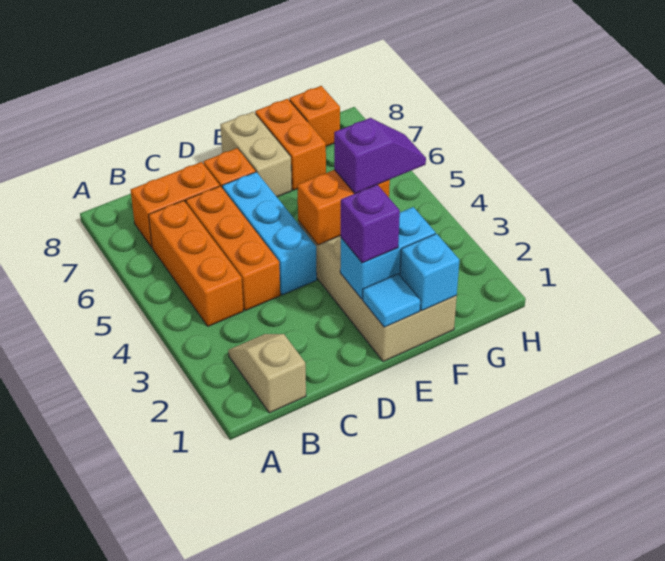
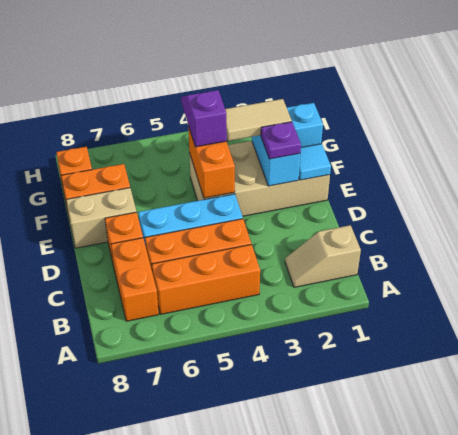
purple brick E2 level 3 -> purple plate E2 level 3
none -> tan tile F2:F3 level 3

